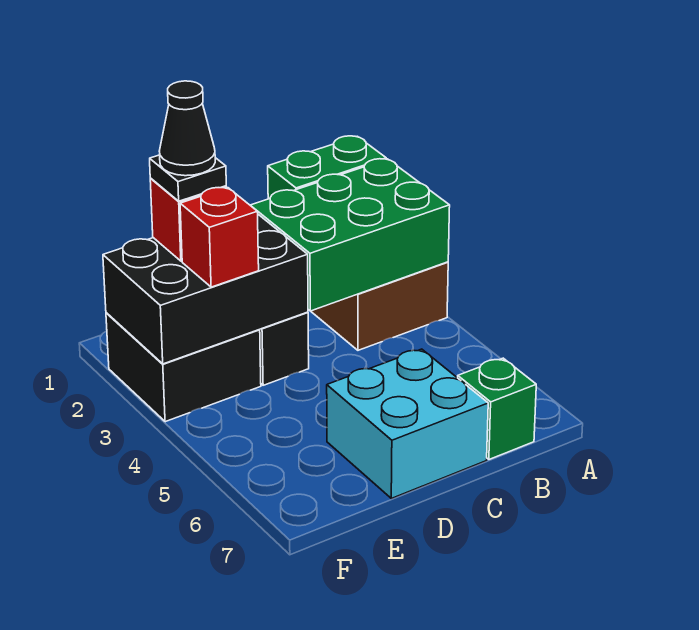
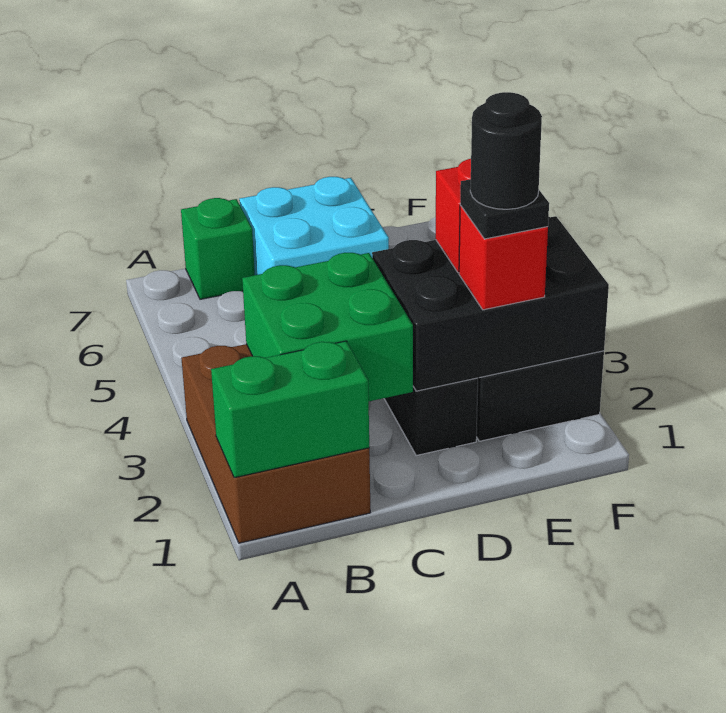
green brick A2:C3 level 2 -> green brick B2:C3 level 2
black cone E2 level 5 -> black round brick E2 level 5

